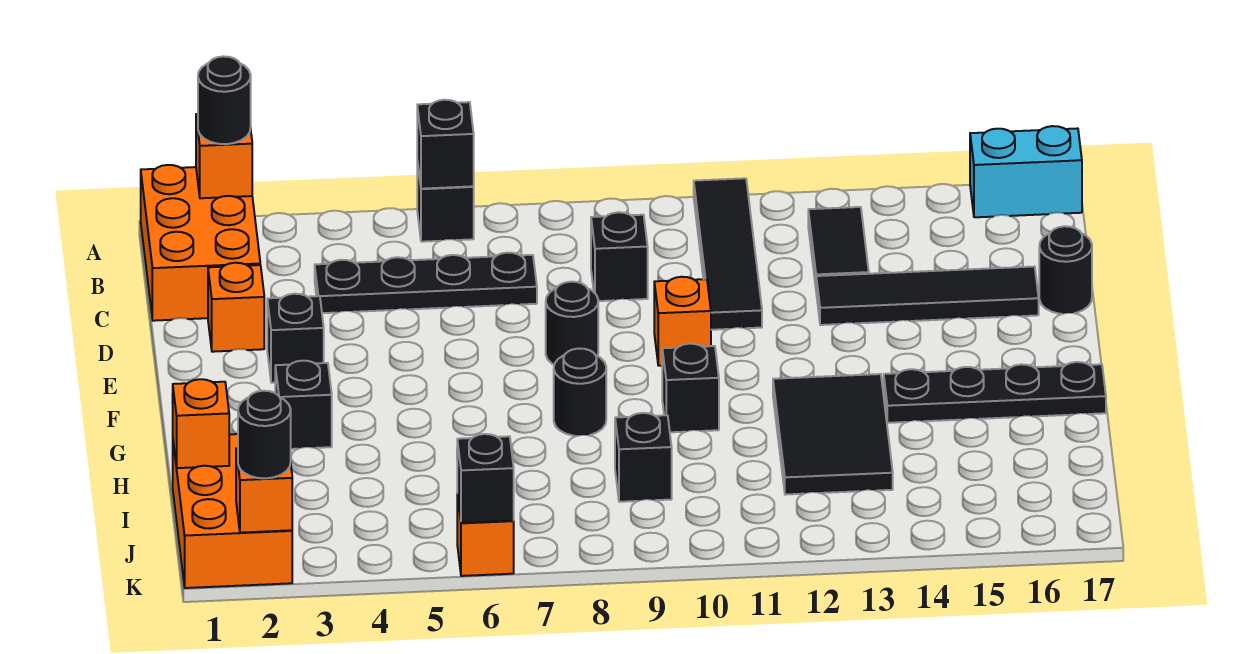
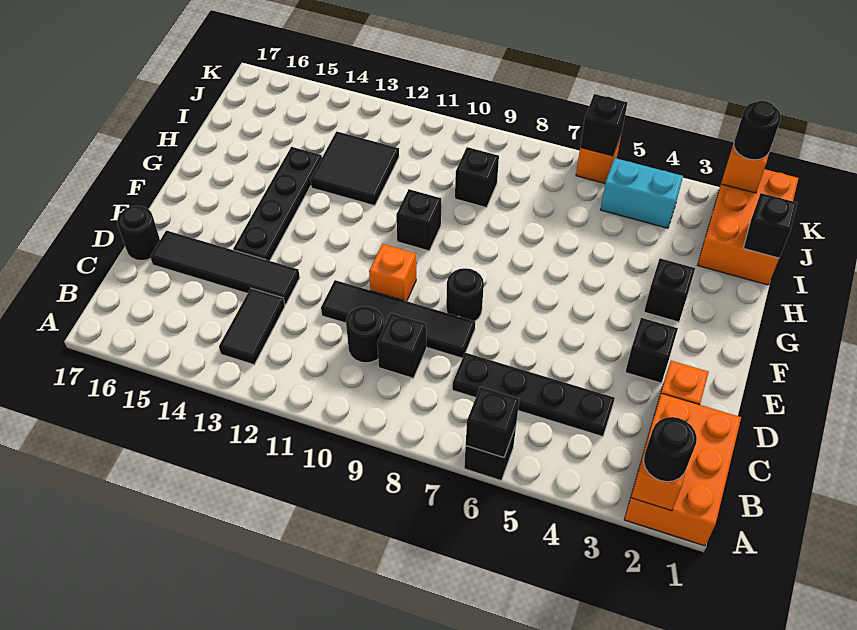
black tile A11:D11 level 1 -> black tile D8:D11 level 1
cyan brick A16:A17 level 1 -> cyan brick J4:J5 level 1
black round brick G8 level 1 -> black round brick C10 level 1
black tile G12:I13 level 1 -> black tile H12:I13 level 1
black plate G14:G17 level 1 -> black plate E14:H14 level 1
orange brick I1 level 2 -> black brick I1 level 2

